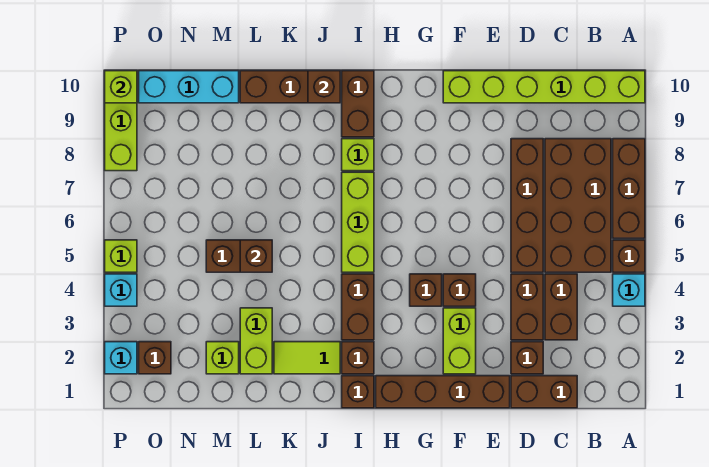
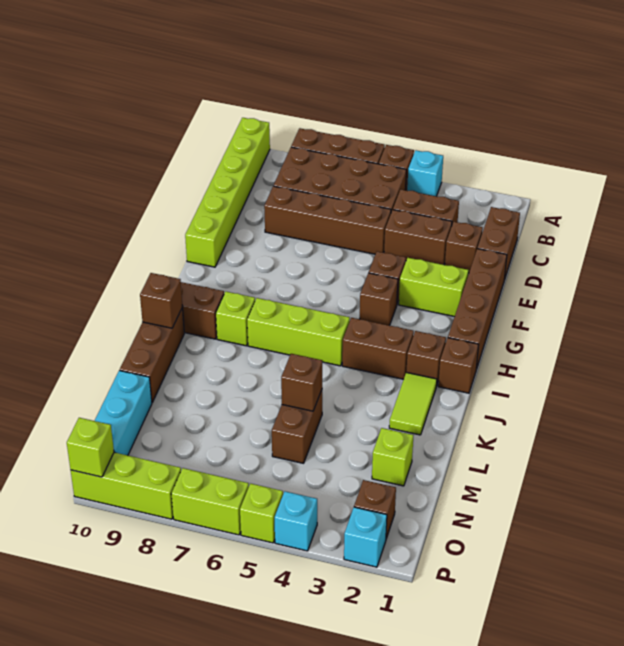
lime brick L2:L3 level 1 -> lime brick P6:P7 level 1

